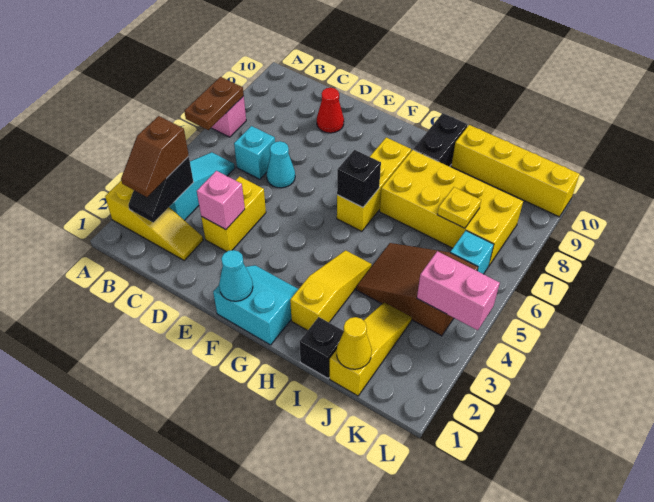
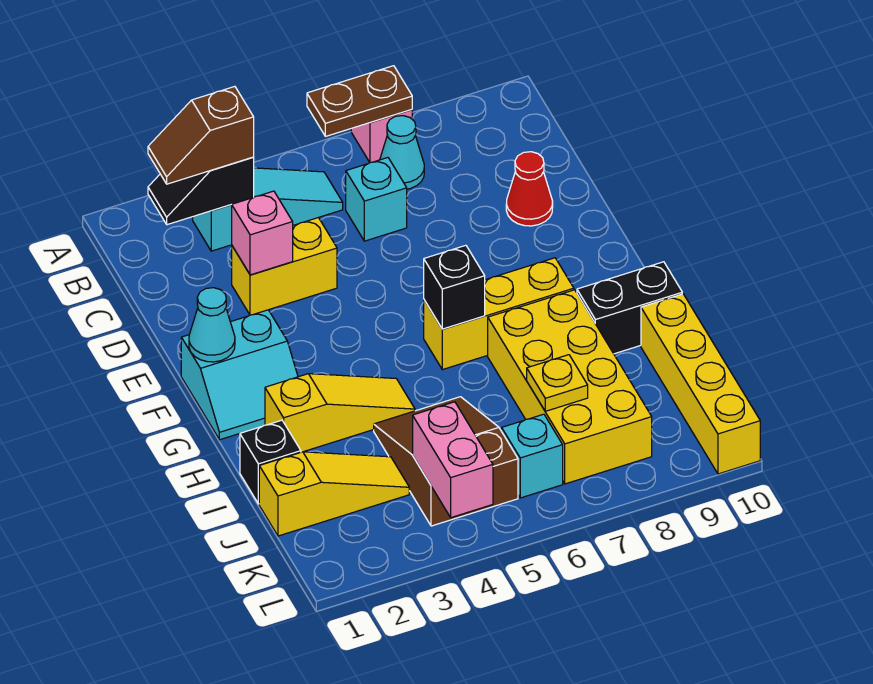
yellow slope A2:C2 level 1 top A -> none
cyan cone D6 level 1 -> cyan cone B7 level 1
cyan slope F1:G2 level 1 top 1 -> cyan slope F1:G2 level 1 top F
yellow cone J1 level 2 -> none

